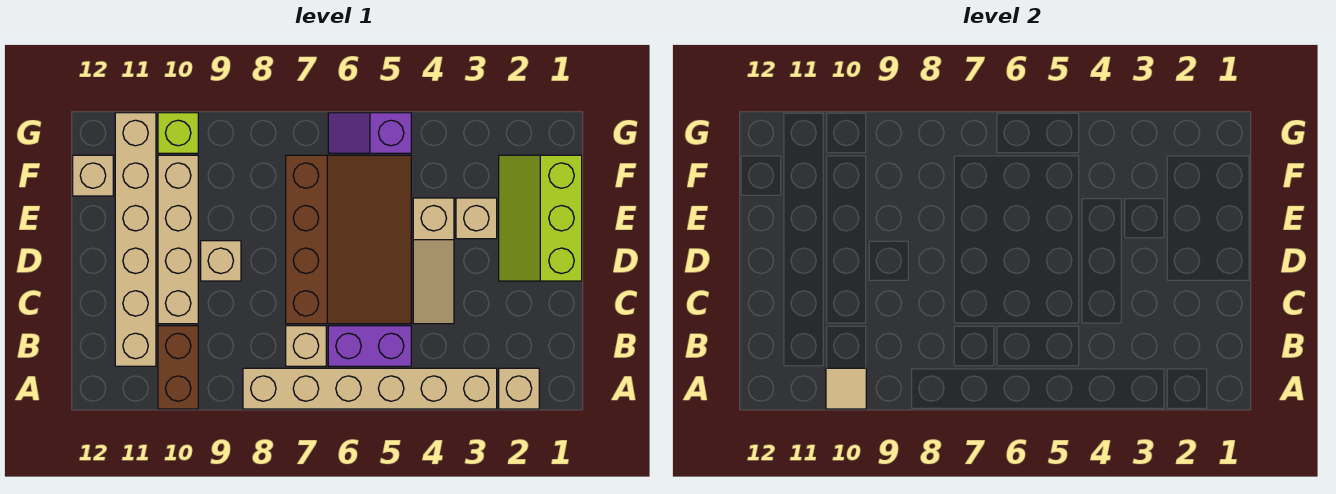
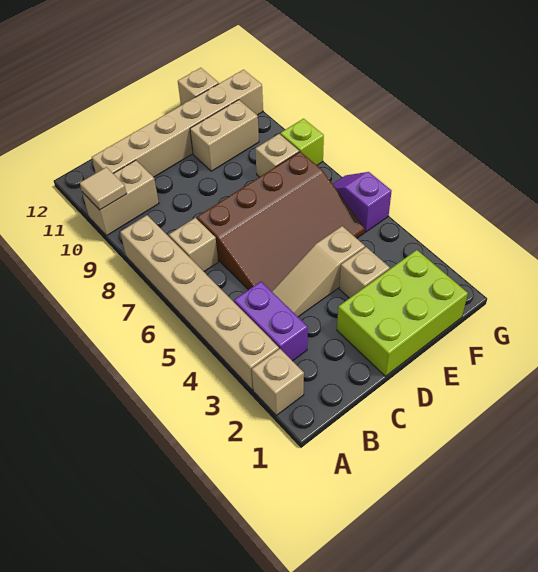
brown brick A10:B10 level 1 -> tan brick A10:B10 level 1
purple brick B5:B6 level 1 -> purple brick B3:B4 level 1
tan brick C10:F10 level 1 -> tan brick E10:F10 level 1
lime slope D1:F2 level 1 top 1 -> lime brick D1:F2 level 1
tan brick D9 level 1 -> tan brick F8 level 1
lime brick G10 level 1 -> lime brick G8 level 1

